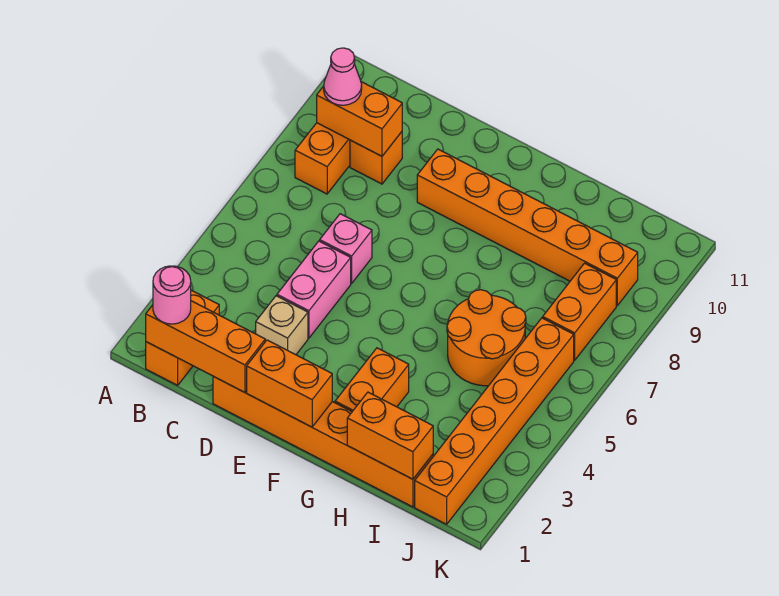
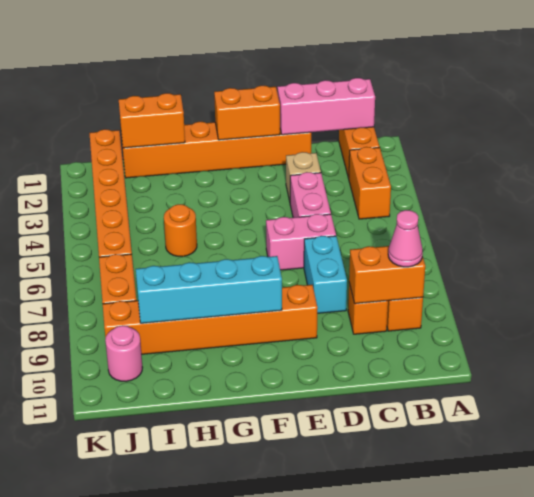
orange brick B1:D1 level 2 -> pink brick B1:D1 level 2
pink round brick B1 level 3 -> pink round brick J10 level 1
pink brick D6 level 1 -> pink brick D6:E6 level 1
none -> cyan brick D7:D8 level 1
none -> cyan brick F9:I9 level 2
orange brick G2:G3 level 1 -> orange brick B3:B4 level 1
orange round brick H5:I6 level 1 -> orange round brick H5 level 1

